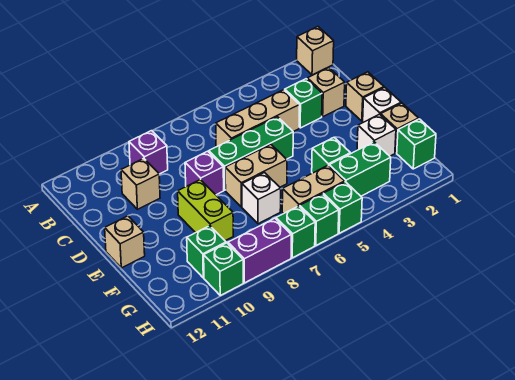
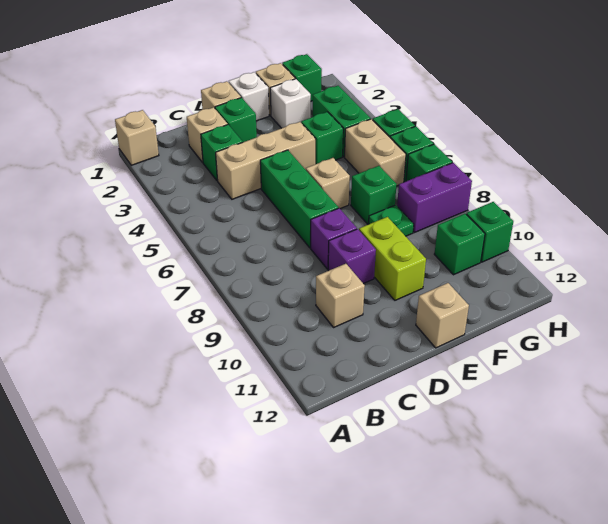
purple brick B9 level 1 -> purple brick D9 level 1
tan brick C4:C6 level 1 -> tan brick C4:E4 level 1
none -> green brick D2 level 1
tan brick E6:E7 level 1 -> tan brick E6 level 1
lime brick E9:F9 level 1 -> lime brick E9:E10 level 1
white brick F7 level 1 -> green brick F7 level 1
none -> green plate F8 level 1
purple brick H8:H9 level 1 -> purple brick G8:H8 level 1

